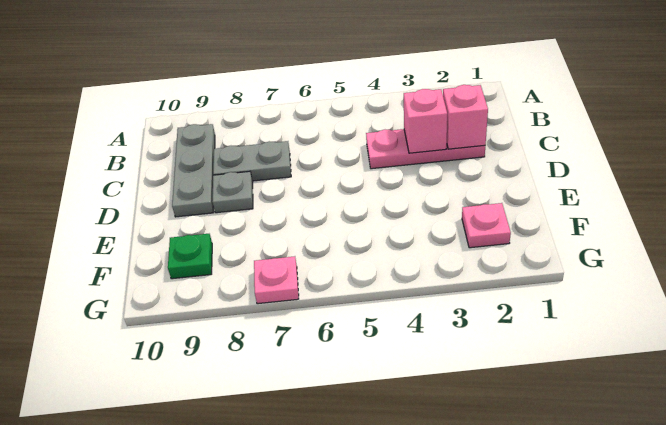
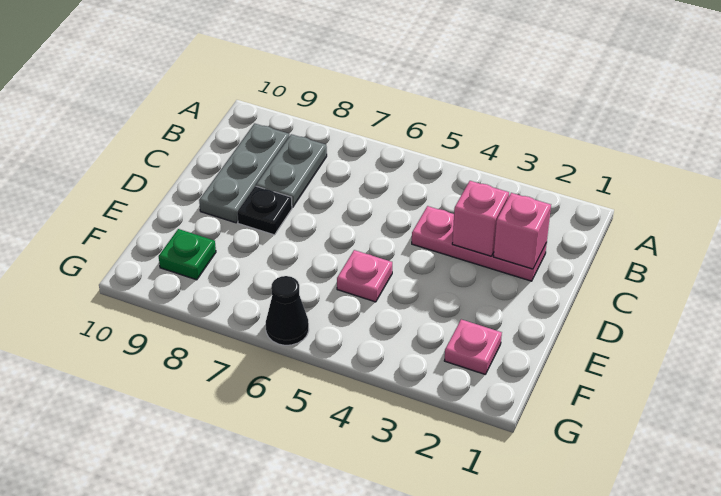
grey plate C7:C8 level 1 -> grey plate B8:C8 level 1
grey plate D8 level 1 -> black plate D8 level 1
none -> black cone G6 level 1
pink plate G7 level 1 -> pink plate E5 level 1

